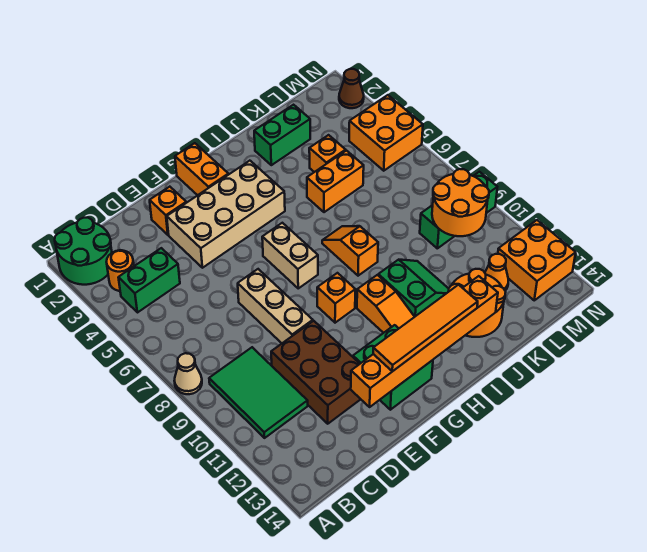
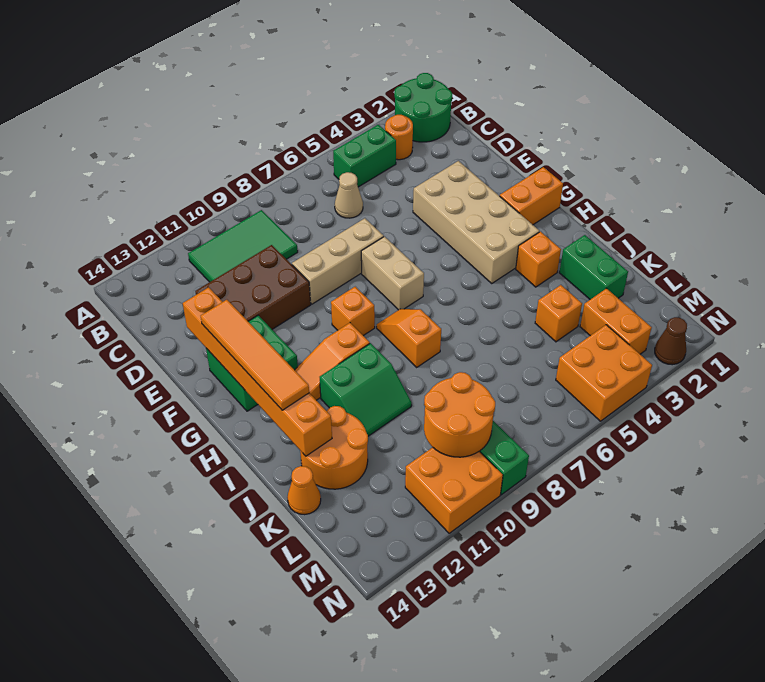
tan cone A8 level 1 -> tan cone C6 level 1
green brick B4:C4 level 1 -> green brick B4:B5 level 1
orange brick E2 level 1 -> orange brick I3 level 1
tan brick G6:G7 level 1 -> tan brick F7:G7 level 1
orange slope I7:I8 level 1 top 8 -> orange slope H8:I8 level 1 top I
orange brick J5:K5 level 1 -> orange brick L3:M3 level 1
orange cone L12 level 1 -> orange cone K14 level 1
orange brick M12:N13 level 1 -> orange brick M10:N11 level 1

